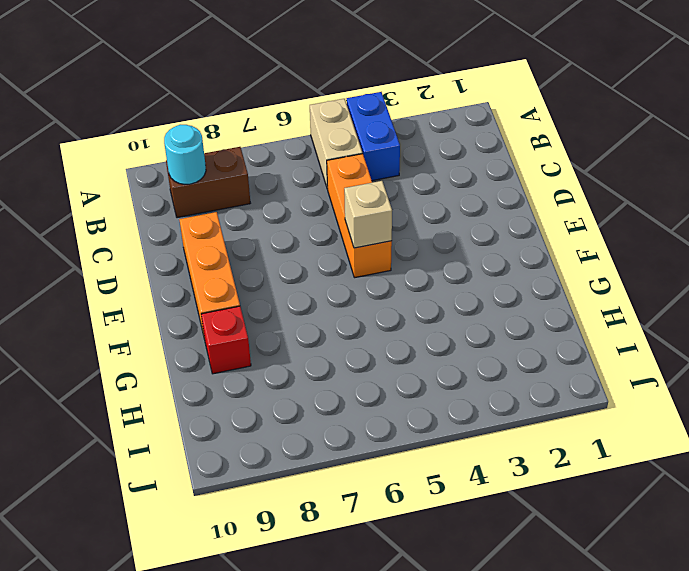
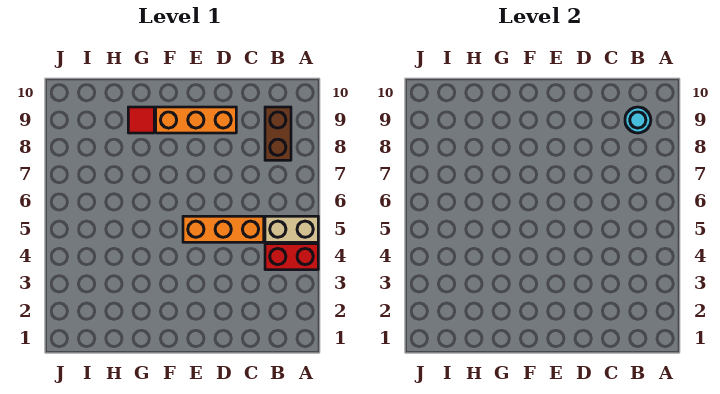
blue brick A4:B4 level 1 -> red brick A4:B4 level 1
tan brick E5 level 2 -> none
red brick G9 level 1 -> red tile G9 level 1

